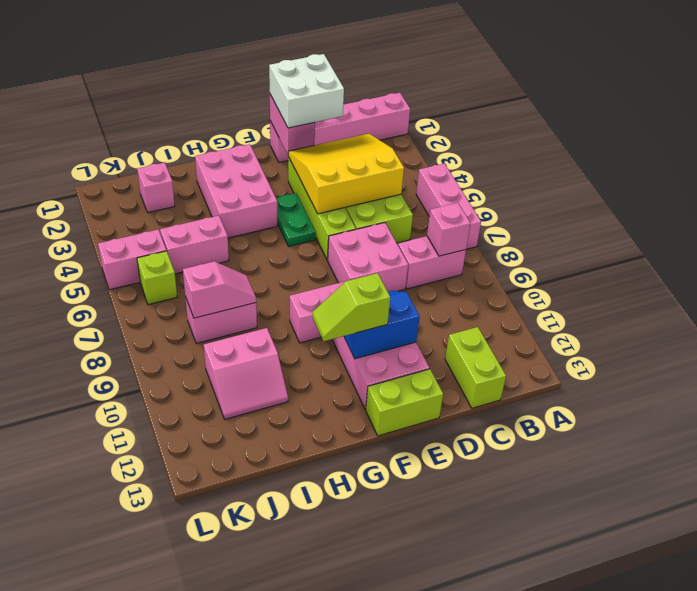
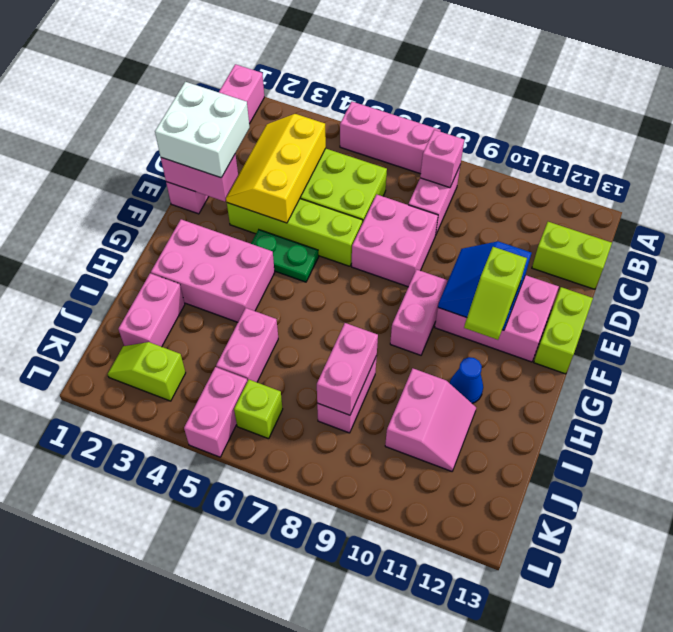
yellow slope C3:E5 level 2 top 5 -> yellow slope C3:E4 level 2 top 4
none -> blue cone H11 level 1
pink slope I8:J8 level 2 top J -> pink brick I8:J8 level 2
pink brick J2 level 1 -> pink brick I2:J2 level 1
none -> lime slope K2:K3 level 1 top 3

